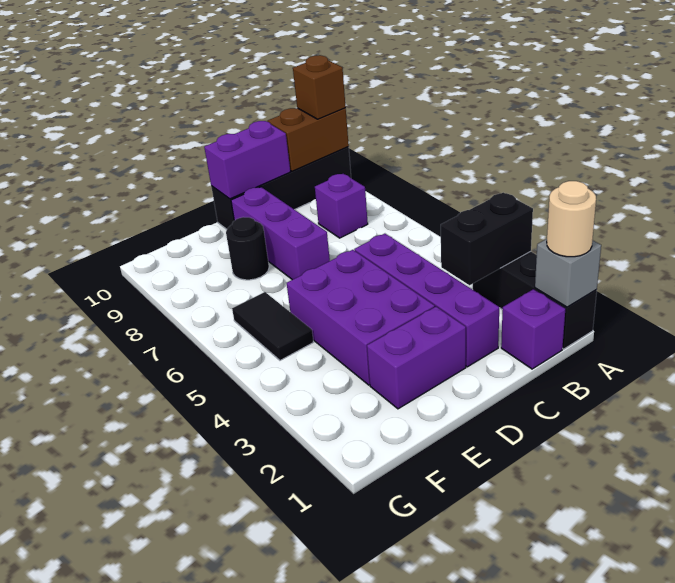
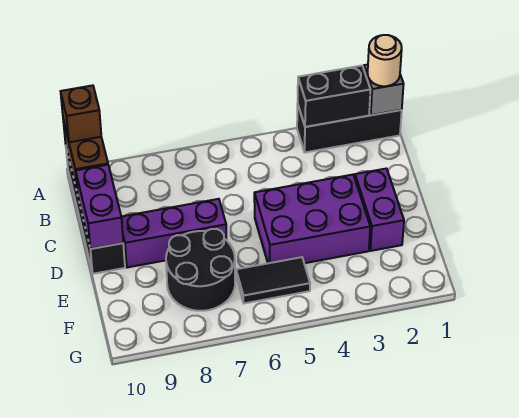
black brick A3:B3 level 2 -> black brick A2:A3 level 2
purple brick B1 level 1 -> none
purple brick B8 level 1 -> none
purple brick C2:C5 level 1 -> none
black round brick E8 level 1 -> black round brick E7:F8 level 1

